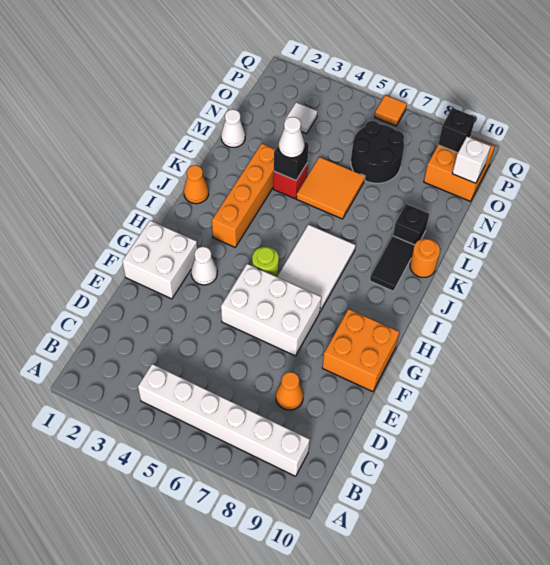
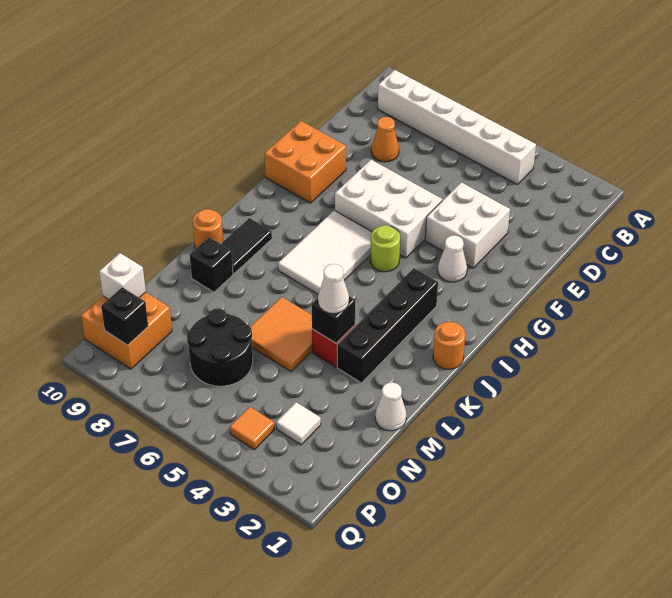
white brick F1:G2 level 1 -> white brick E3:F4 level 1
orange brick I3:L3 level 1 -> black brick I3:L3 level 1
orange cone J1 level 1 -> orange round brick J1 level 1
orange tile Q6 level 1 -> orange tile P4 level 1

